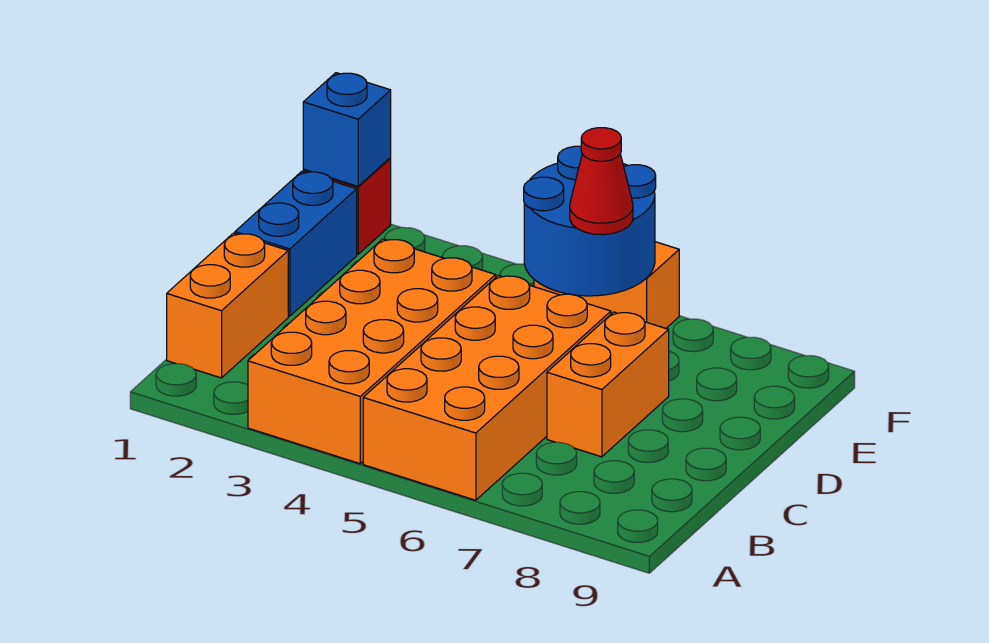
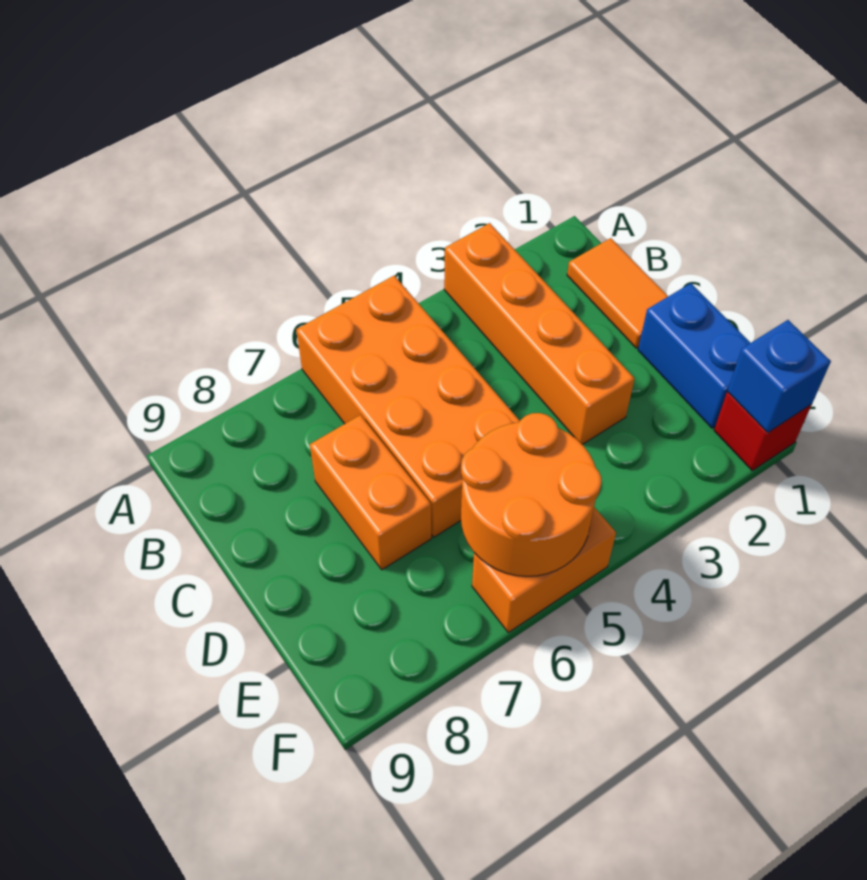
orange brick A3:D4 level 1 -> orange brick A3:D3 level 1
orange brick B1:C1 level 1 -> orange tile B1:C1 level 1
blue round brick E5:F6 level 2 -> orange round brick E5:F6 level 2
red cone E6 level 3 -> none

